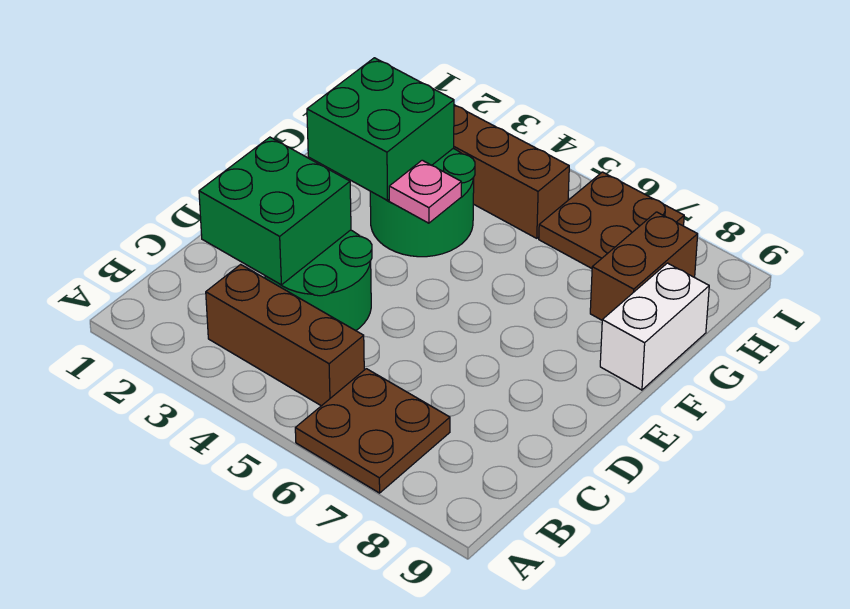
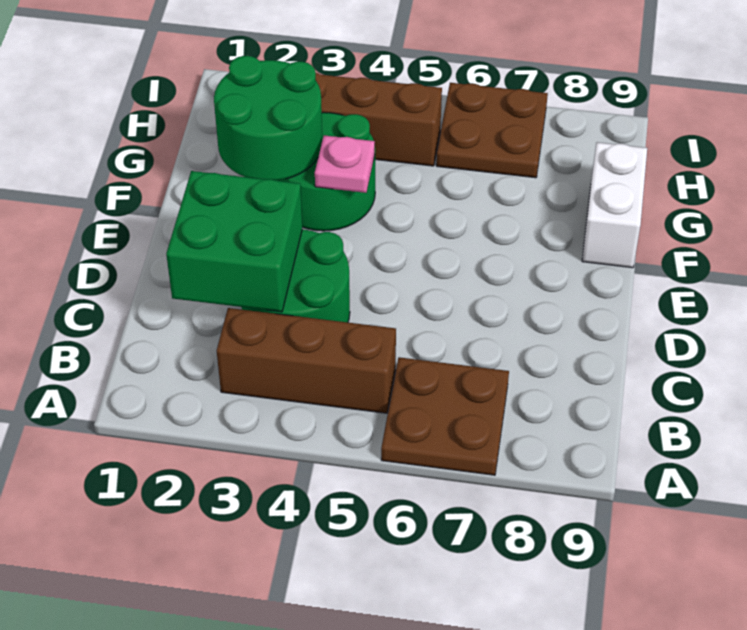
green brick F2:G3 level 2 -> green round brick F2:G3 level 2
brown brick G8:H8 level 1 -> none

